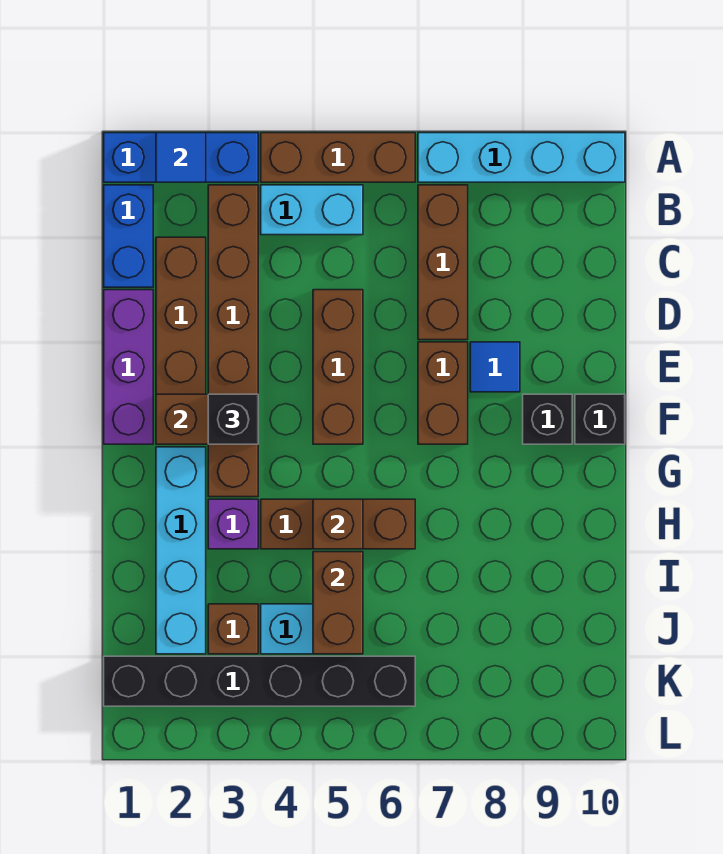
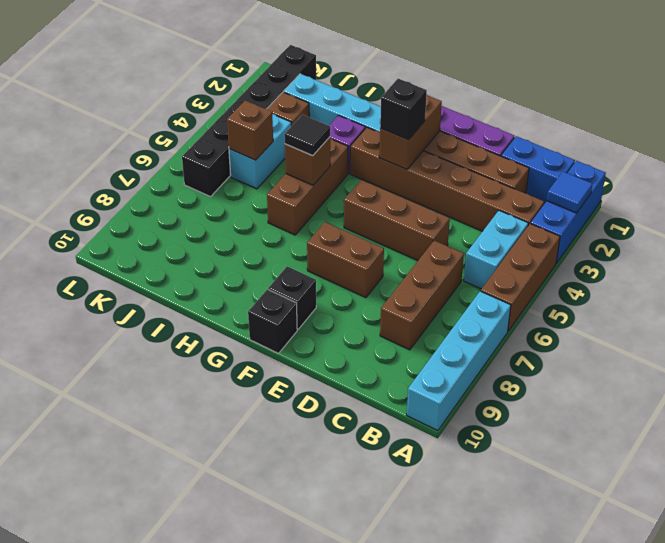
brown brick B7:D7 level 1 -> brown brick C6:C8 level 1
blue tile E8 level 1 -> none
none -> black tile H5 level 3
brown brick I5:J5 level 2 -> brown brick J5 level 2

